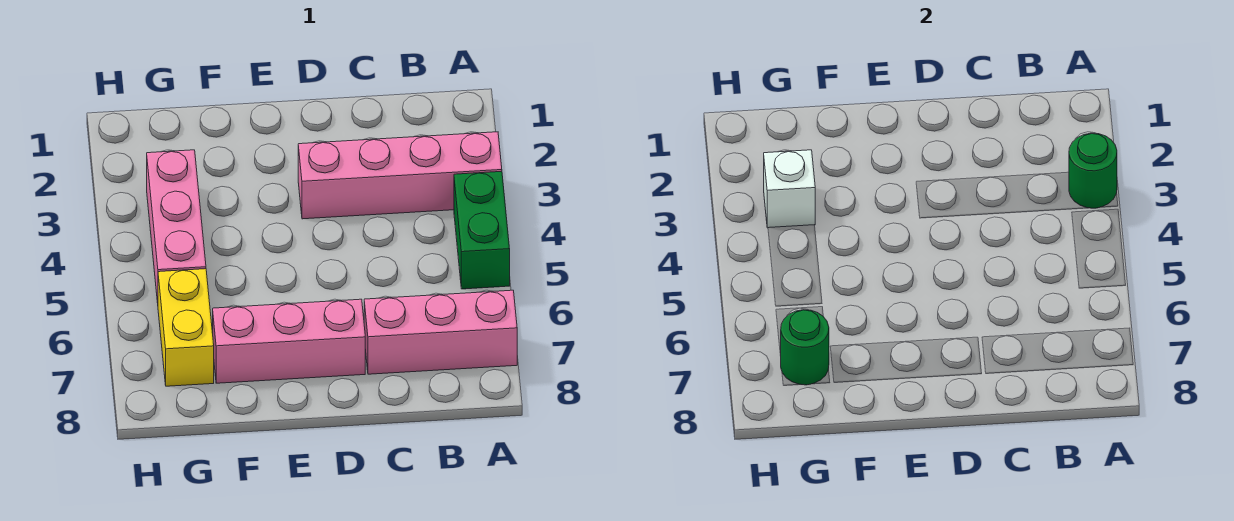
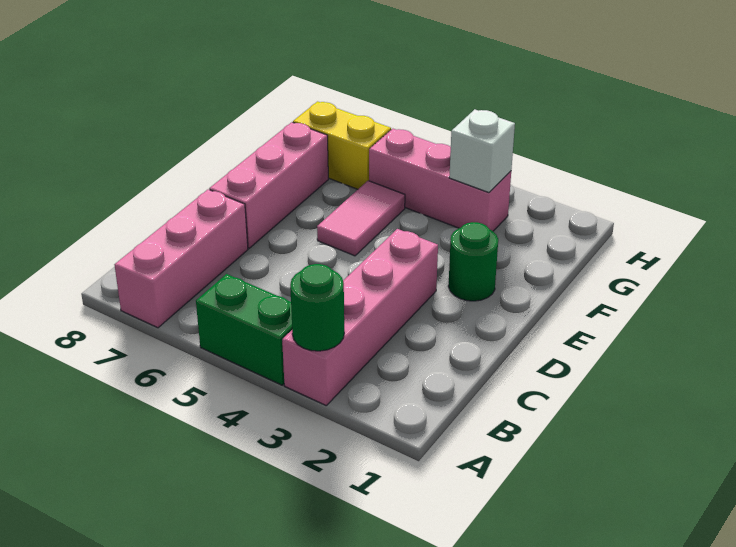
none -> pink tile E5:F5 level 1
green round brick G7 level 2 -> green round brick E2 level 1

